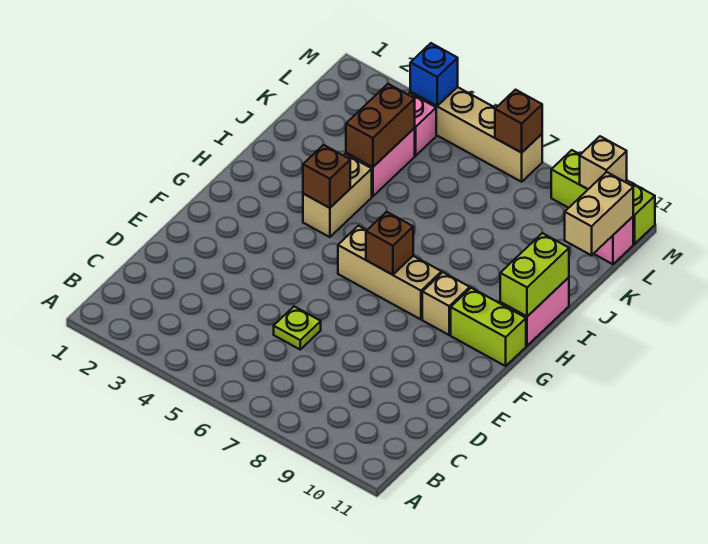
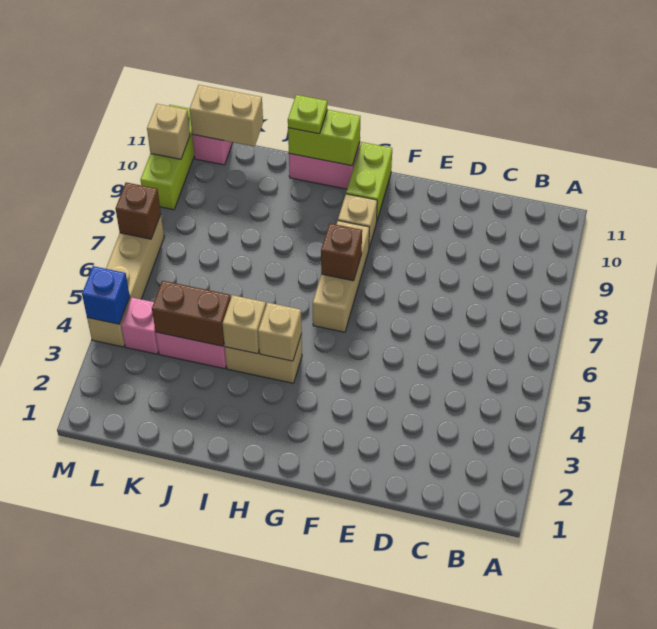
lime plate D6 level 1 -> lime plate I11 level 3
brown brick H4 level 2 -> tan brick H4 level 2
none -> tan brick I4 level 2

